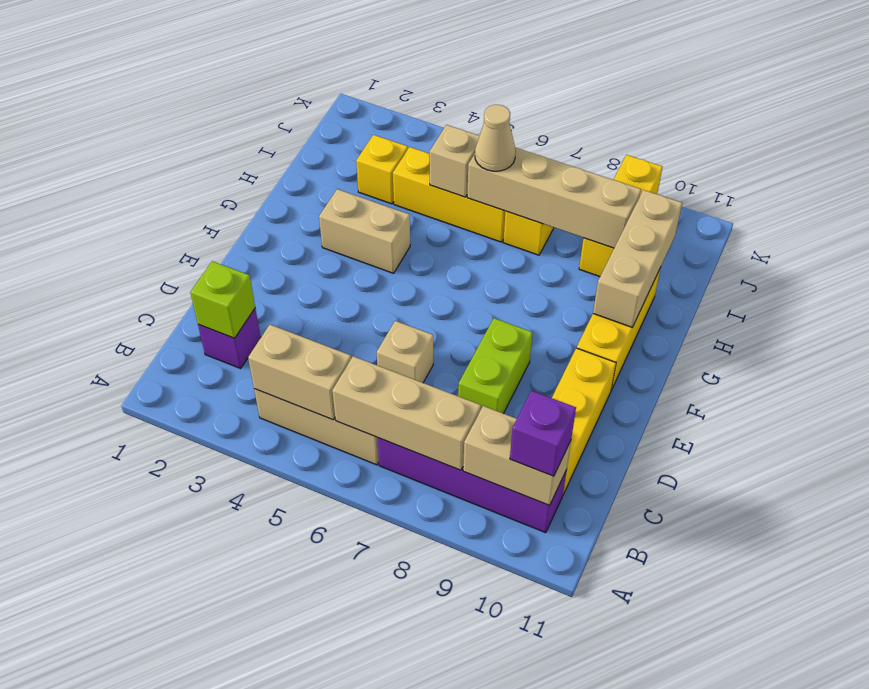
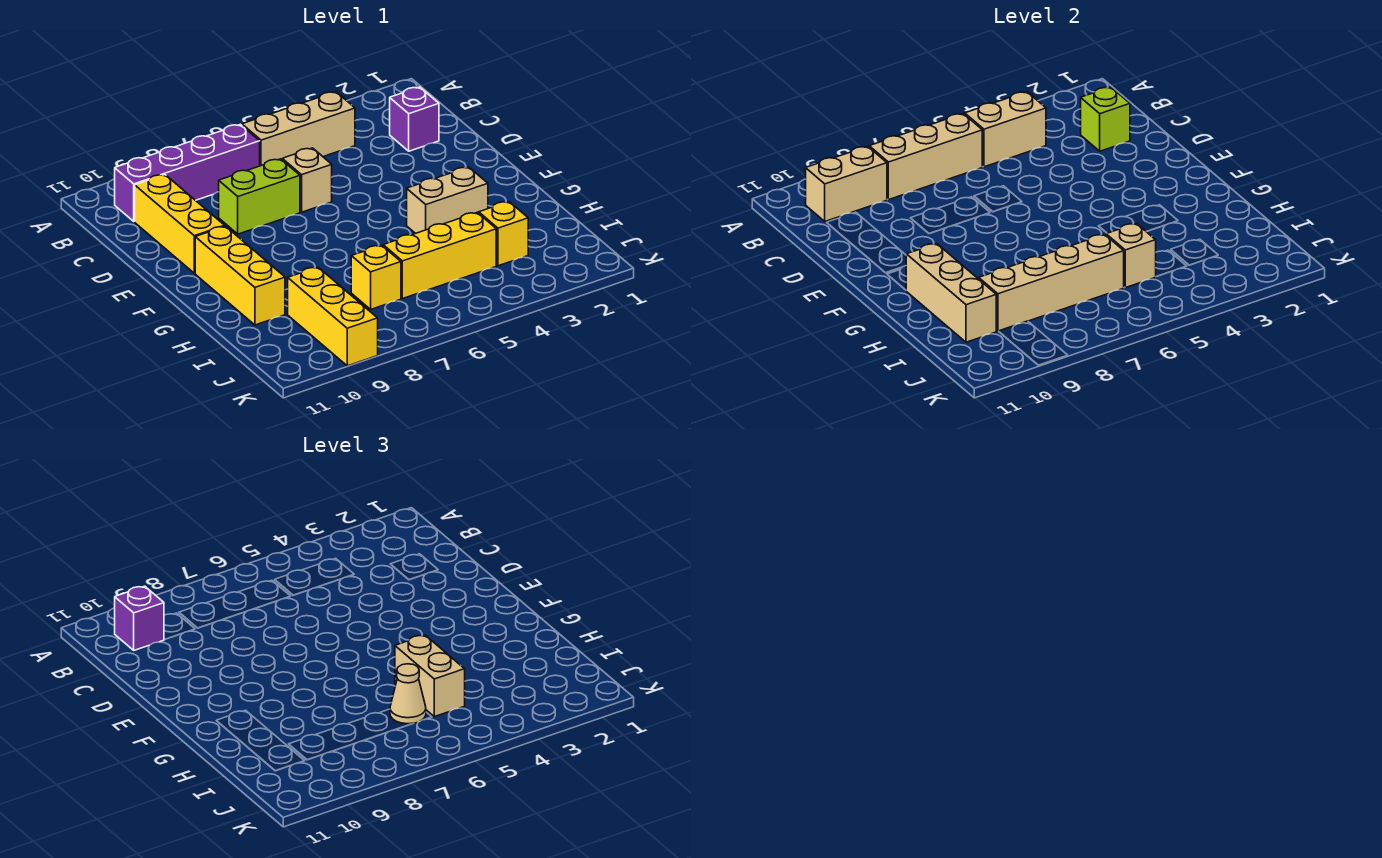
lime brick D8:E8 level 1 -> lime brick D7:D8 level 1
none -> tan brick H5:I5 level 3

